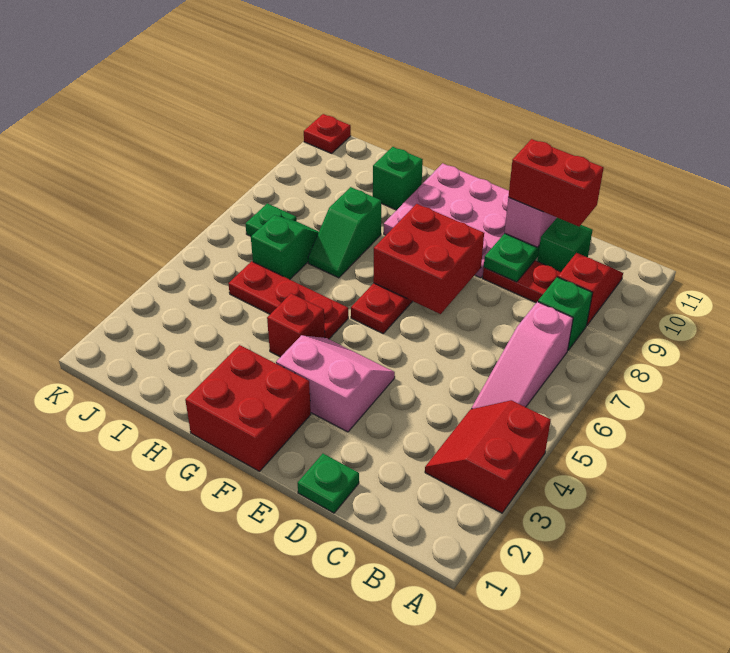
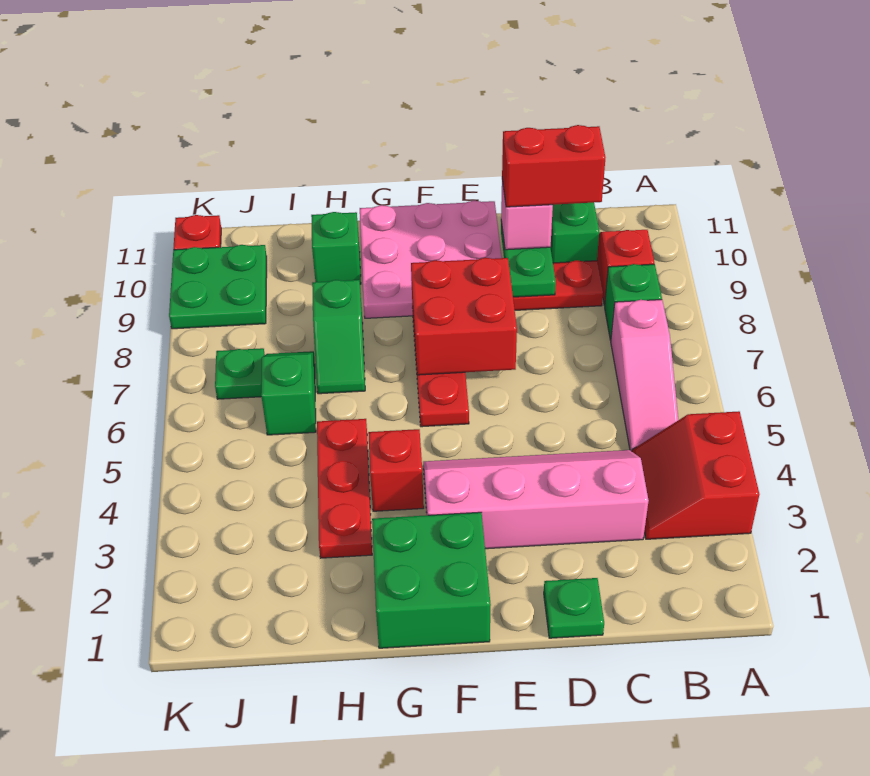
pink slope E3:F4 level 1 top 3 -> pink slope C3:F4 level 1 top 3
red brick F1:G2 level 1 -> green brick F1:G2 level 1
red plate G5:I5 level 1 -> red plate H3:H5 level 1
none -> green plate J9:K10 level 1

